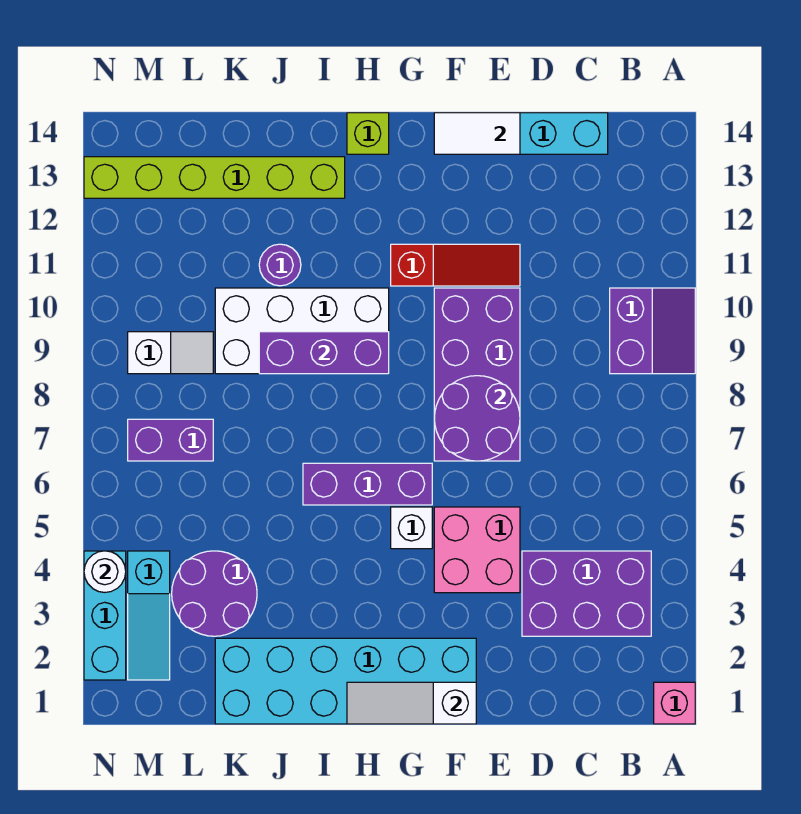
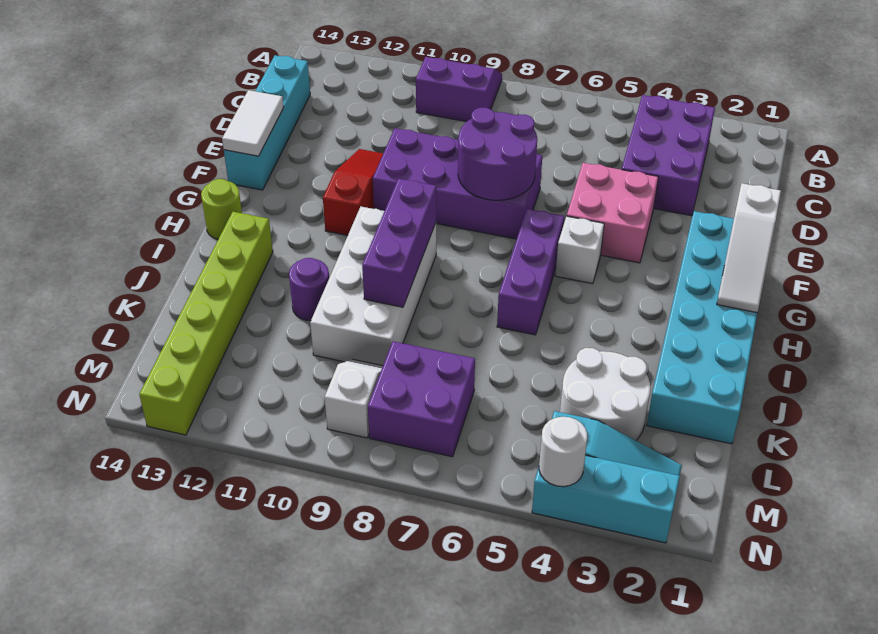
pink brick A1 level 1 -> none
lime brick H14 level 1 -> lime round brick H14 level 1
purple round brick K3:L4 level 1 -> white round brick K3:L4 level 1
purple brick L7:M7 level 1 -> purple brick L7:M8 level 1

